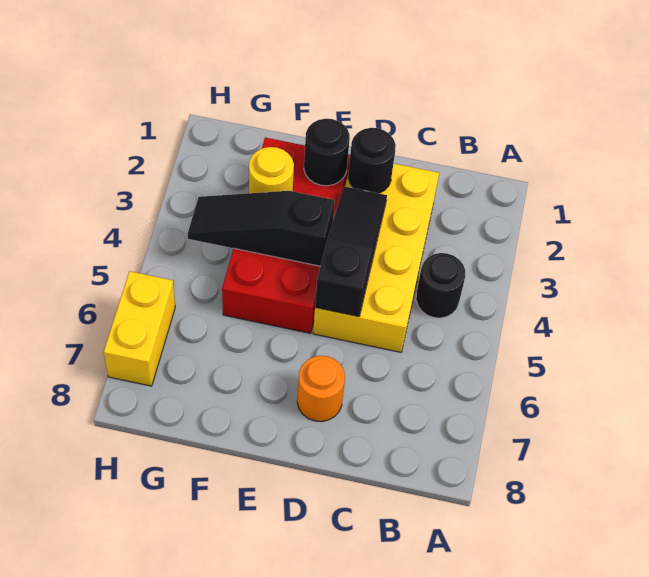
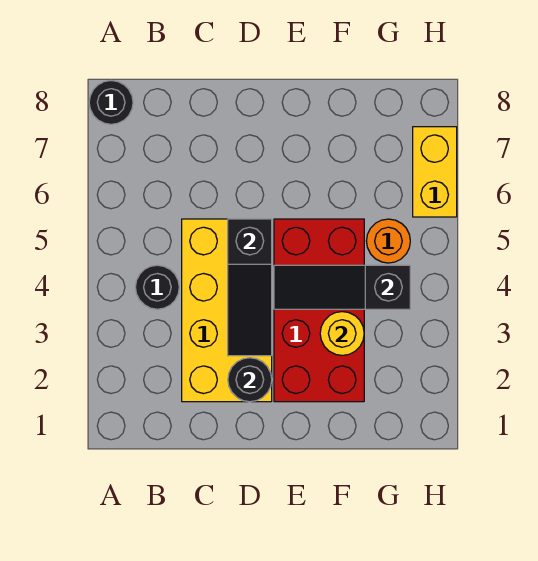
orange round brick D7 level 1 -> orange round brick G5 level 1
black round brick E2 level 2 -> black round brick A8 level 1
black slope E4:G4 level 2 top E -> black slope E4:G4 level 2 top G

